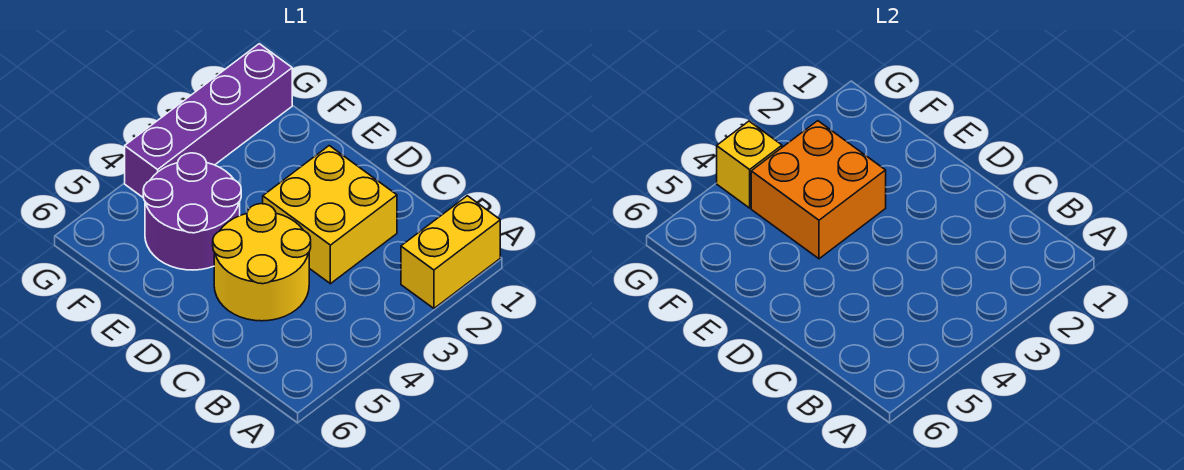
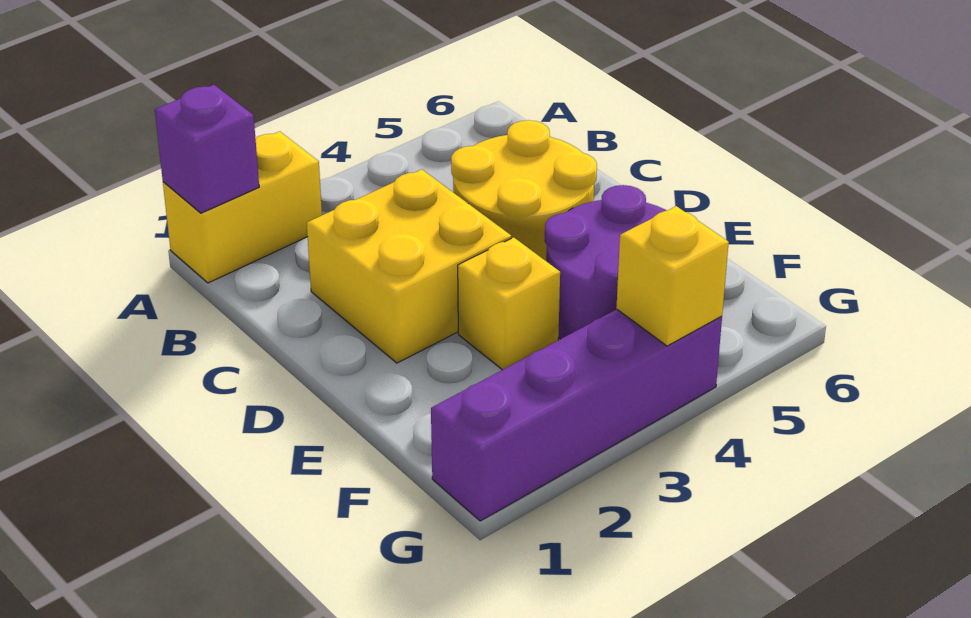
none -> purple brick A1 level 2
none -> yellow brick E3 level 1
orange brick E3:F4 level 2 -> none

